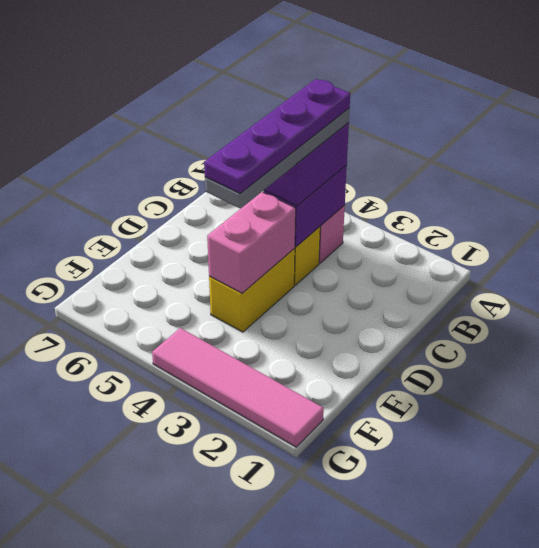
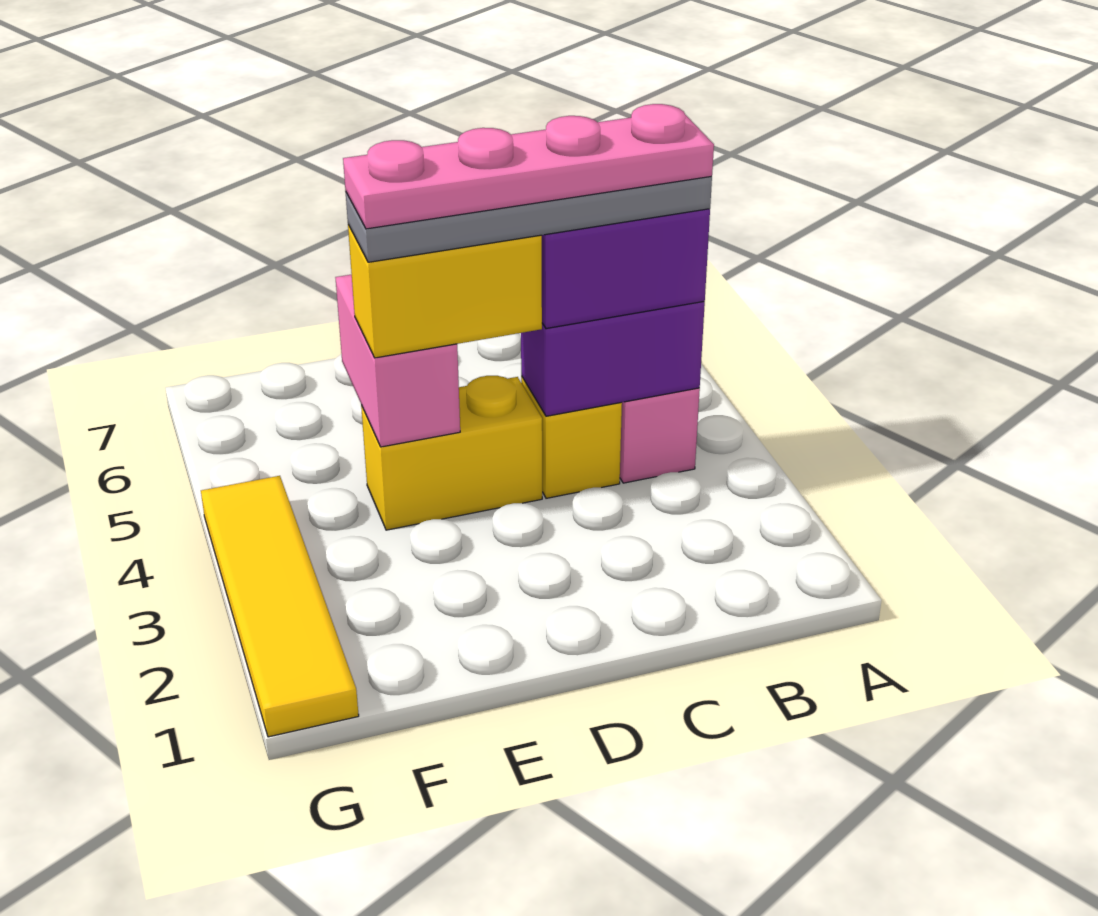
purple plate B4:E4 level 5 -> pink plate B4:E4 level 5
pink brick D4:E4 level 2 -> pink brick E4:E5 level 2
none -> yellow brick D4:E4 level 3
pink tile G1:G4 level 1 -> yellow tile G1:G4 level 1

